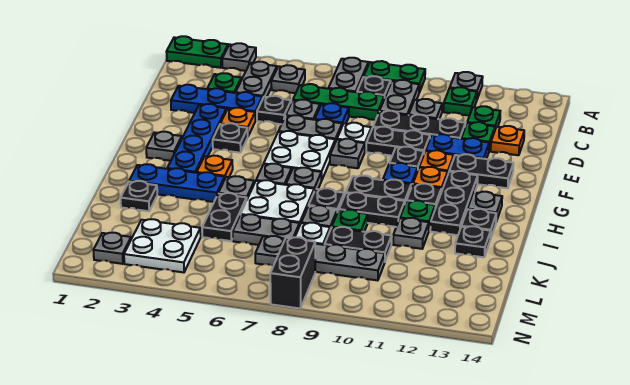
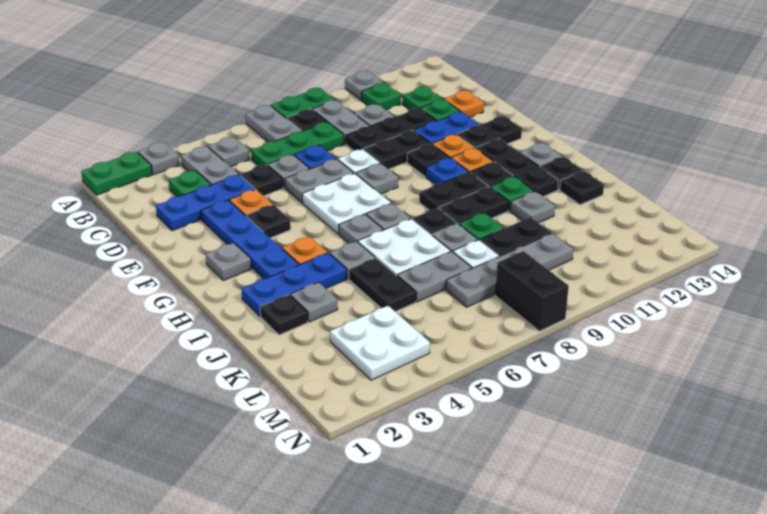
grey plate M2 level 1 -> grey plate J3 level 1

